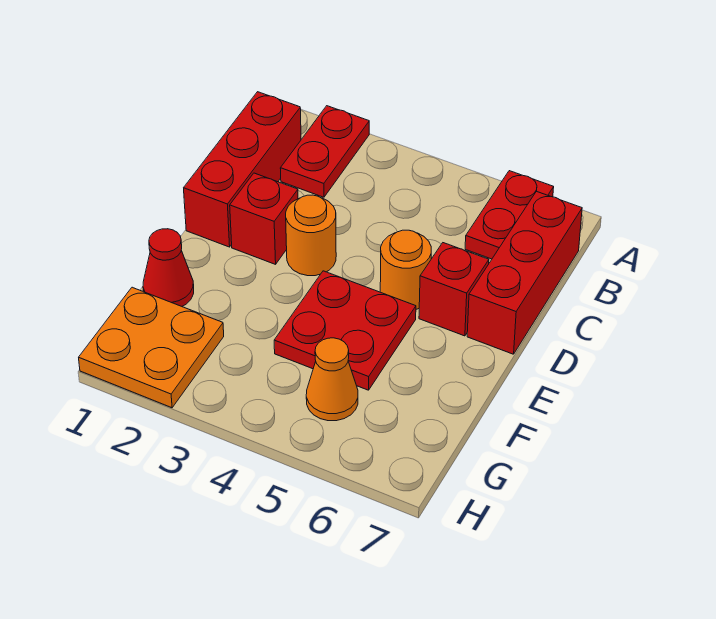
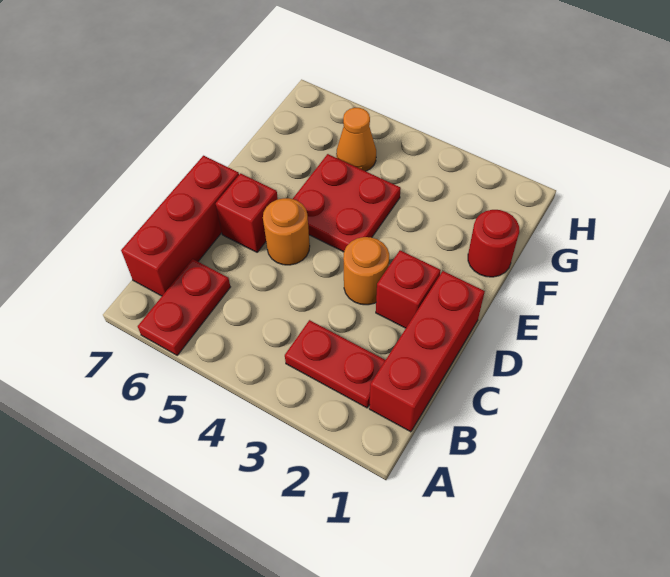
red plate A2:B2 level 1 -> red plate B2:B3 level 1
red cone F1 level 1 -> red round brick F1 level 1
orange plate G1:H2 level 1 -> none

